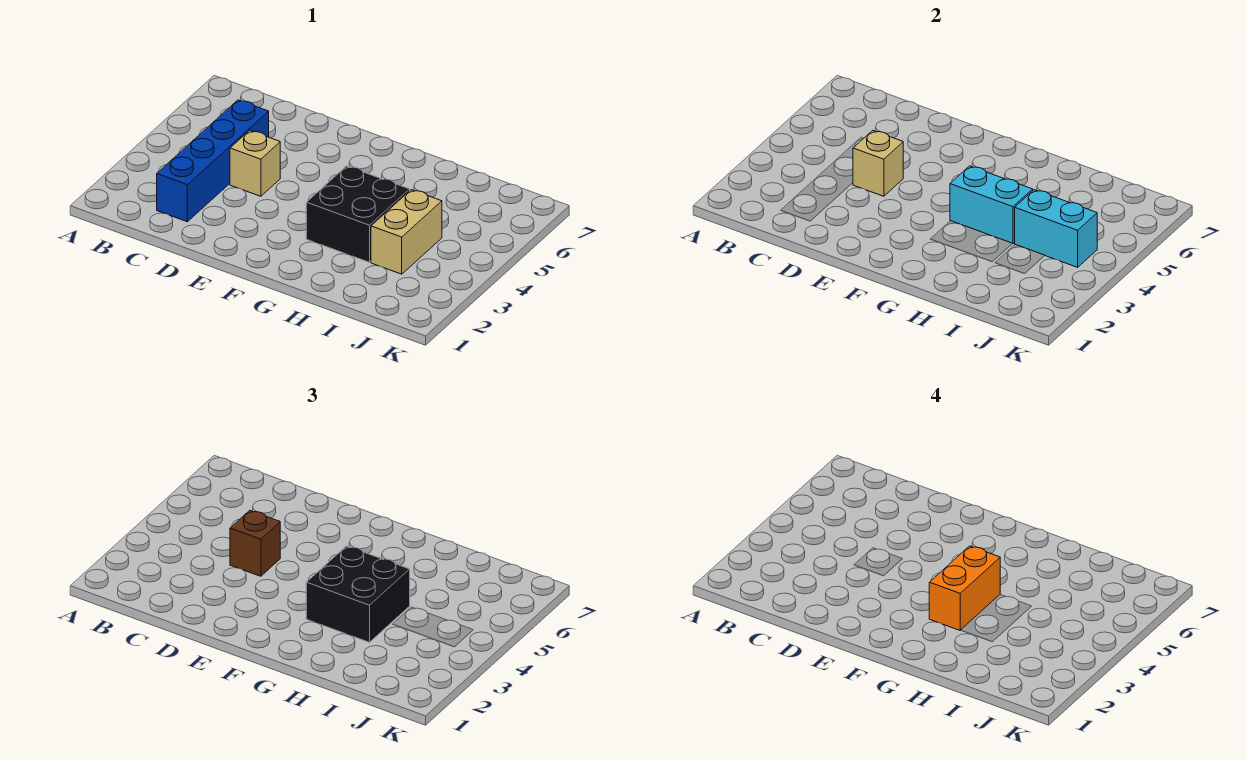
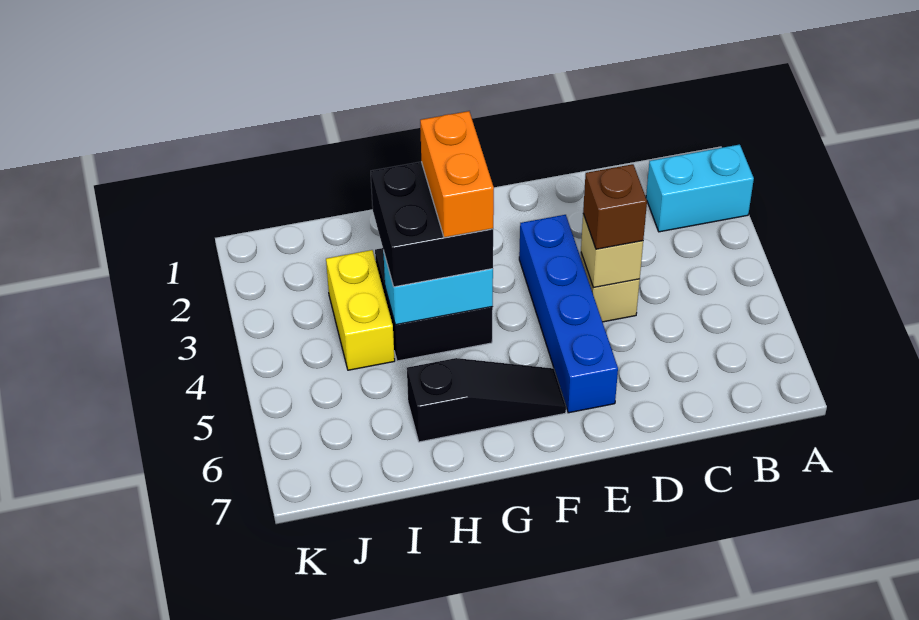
blue brick C2:C5 level 1 -> blue brick E3:E6 level 1
none -> black slope F6:H6 level 1 top H
tan brick I3:I4 level 1 -> yellow brick I3:I4 level 1
cyan brick I4:J4 level 2 -> cyan brick A2:B2 level 1

